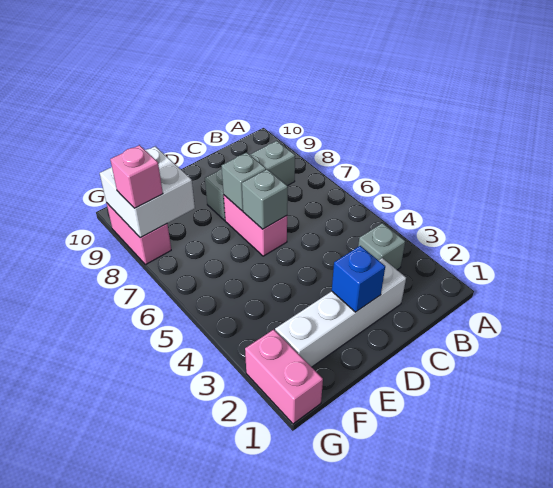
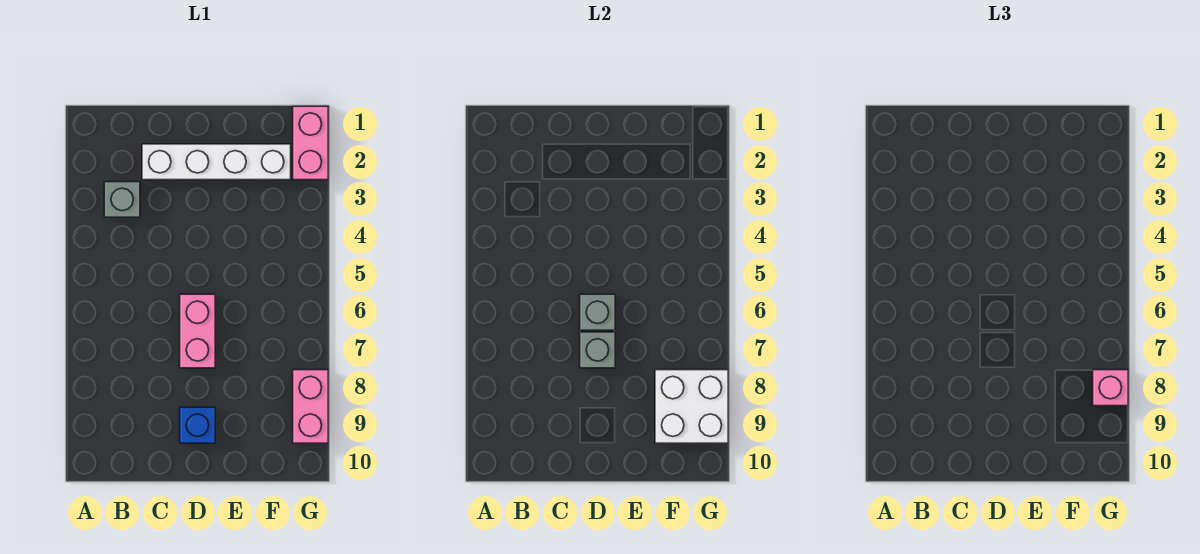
grey brick B8:D8 level 1 -> none
blue brick D2 level 2 -> blue brick D9 level 1

